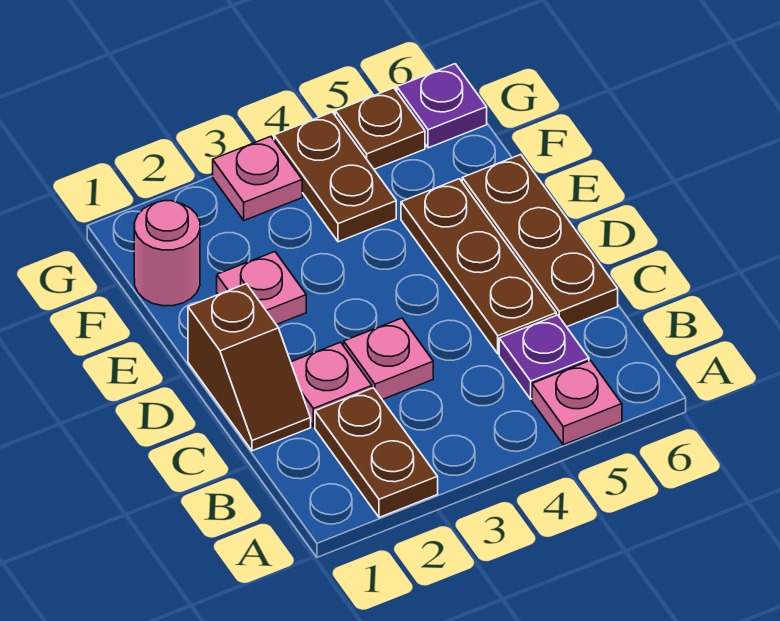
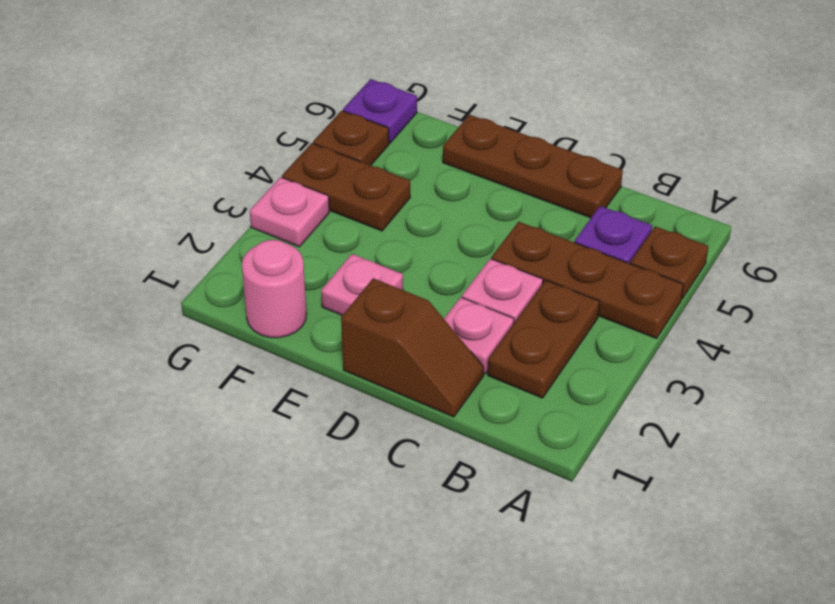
brown plate A2:B2 level 1 -> brown plate B2:B3 level 1
pink plate A5 level 1 -> brown plate A5 level 1
brown plate C5:E5 level 1 -> brown plate A4:C4 level 1

